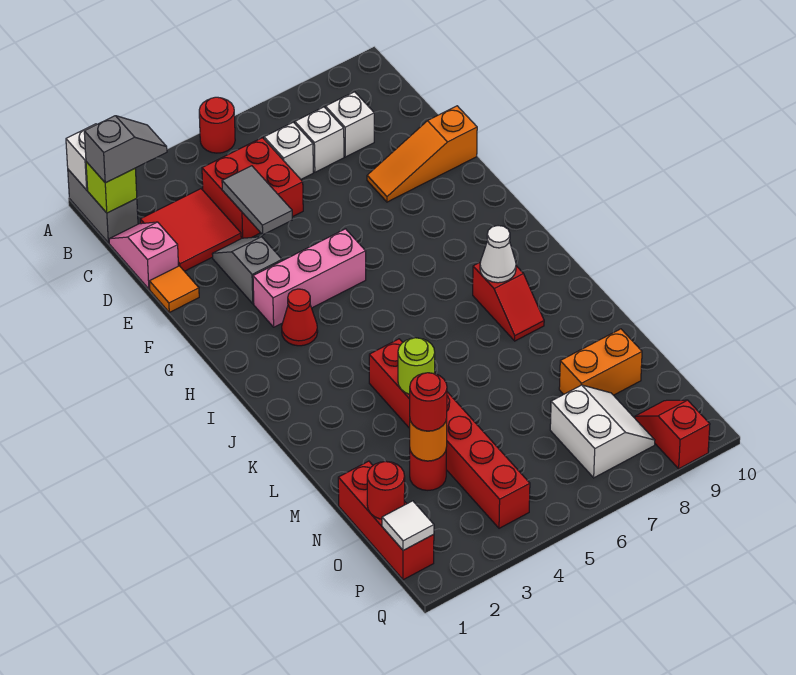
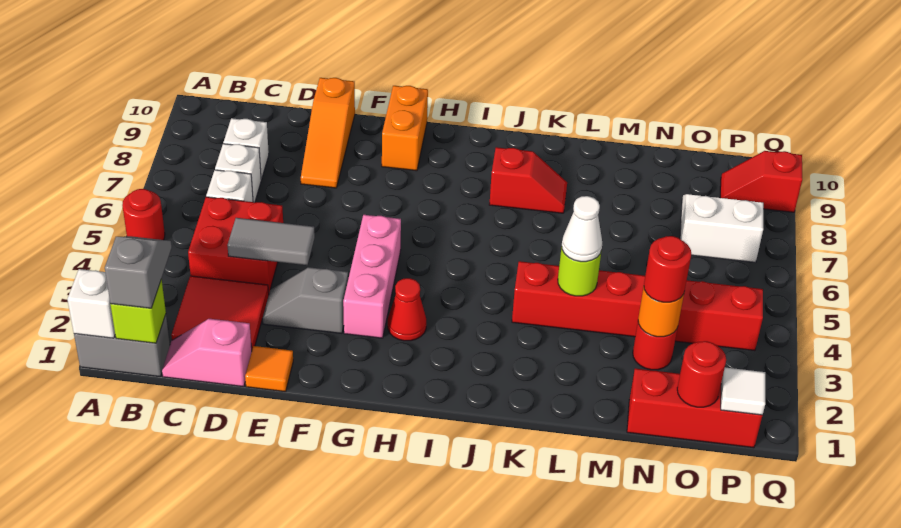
white cone J8 level 2 -> white cone L4 level 3
orange brick N8:N9 level 1 -> orange brick G9:G10 level 1

